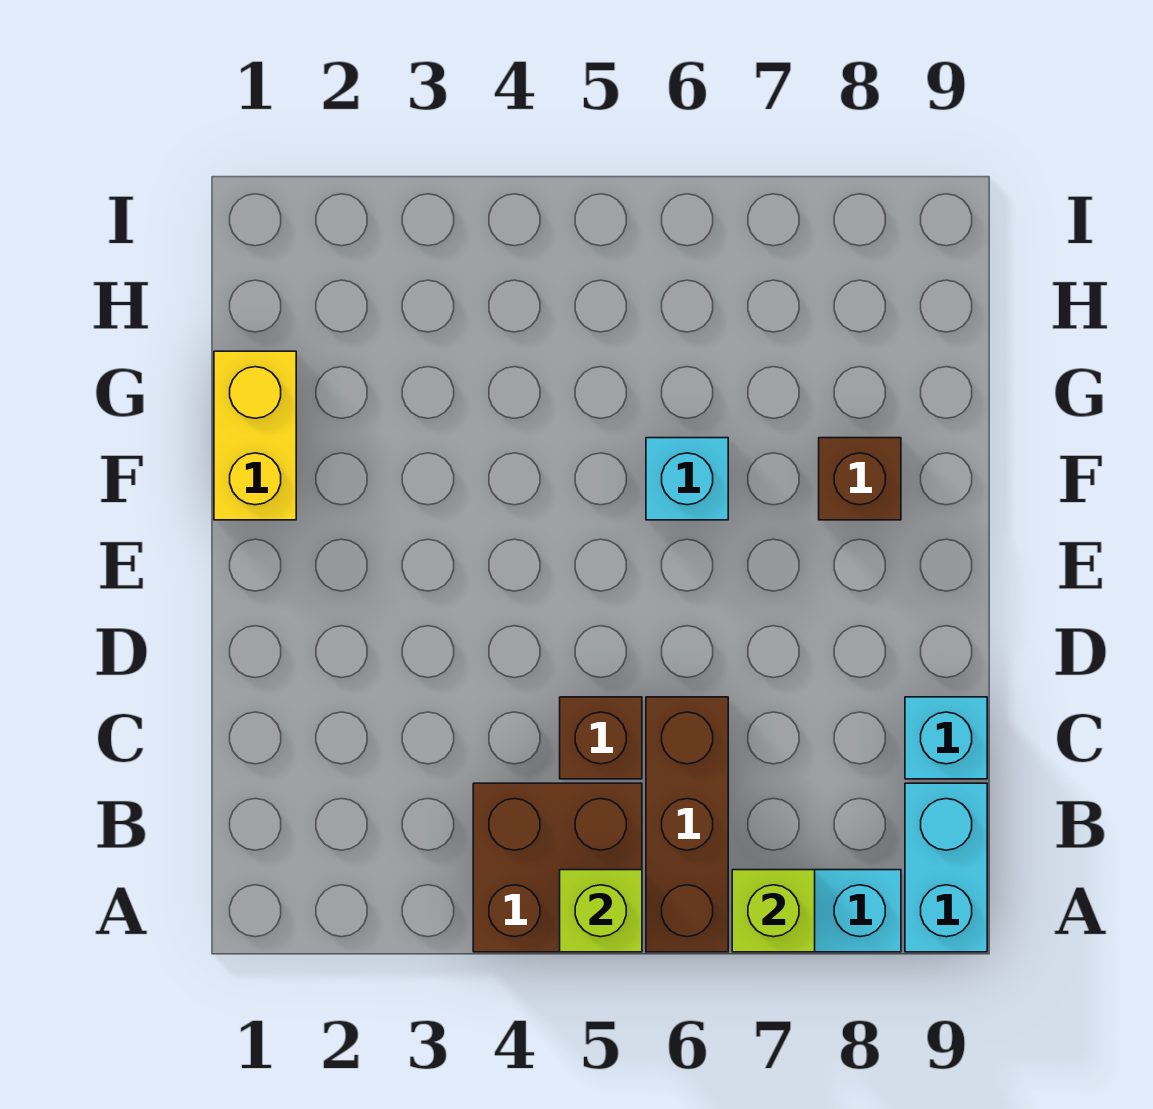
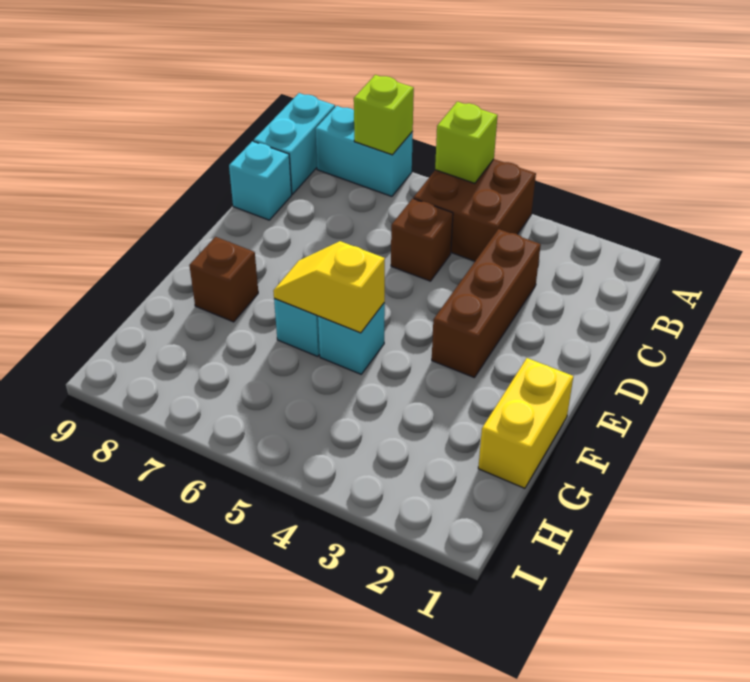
brown brick A6:C6 level 1 -> brown brick C3:E3 level 1
none -> cyan brick F5 level 1
none -> yellow slope F5:F6 level 2 top 5

